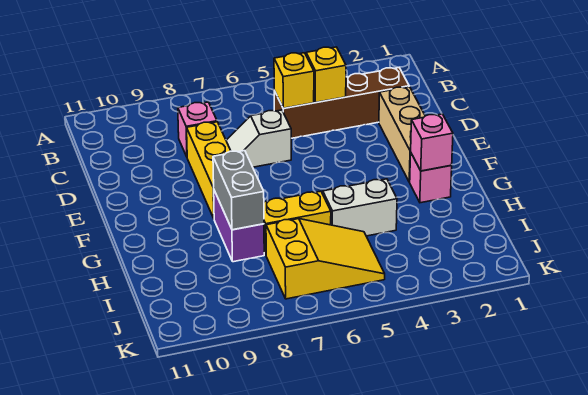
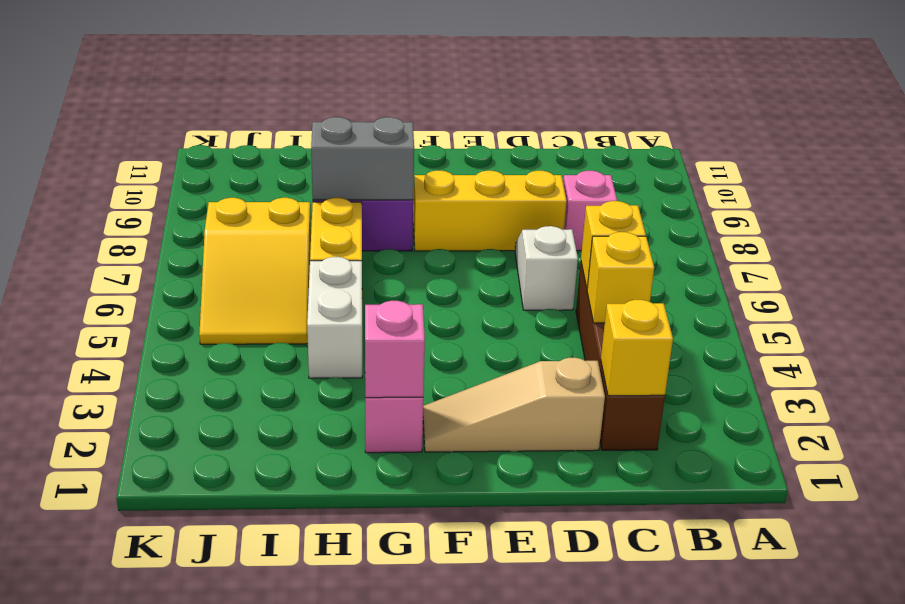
none -> yellow brick C2 level 2
tan brick D2:F2 level 1 -> tan slope D2:F2 level 1 top D

